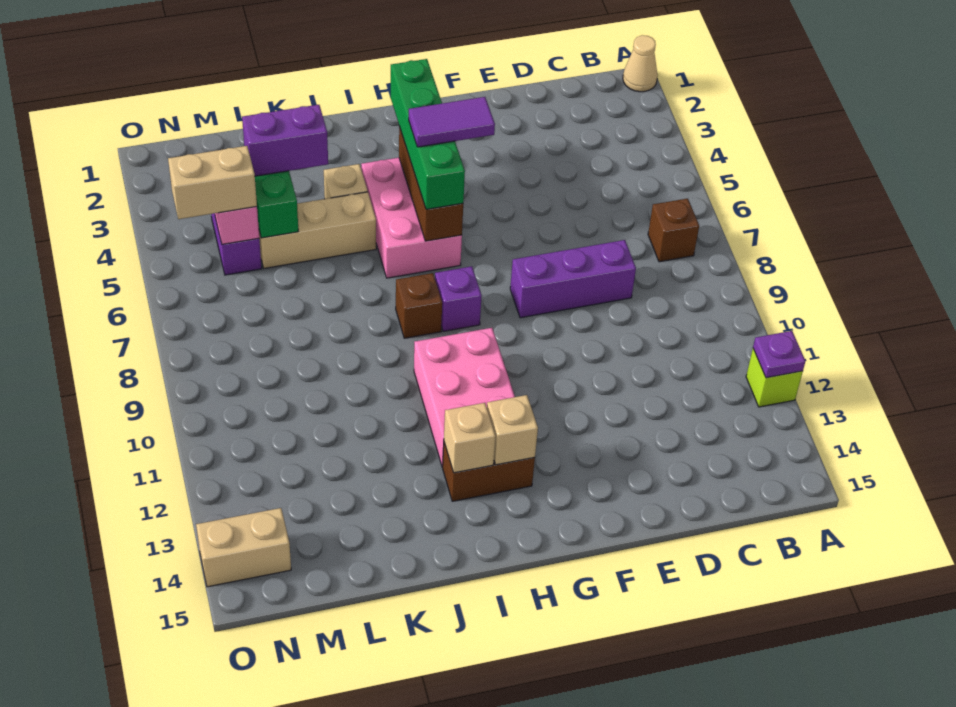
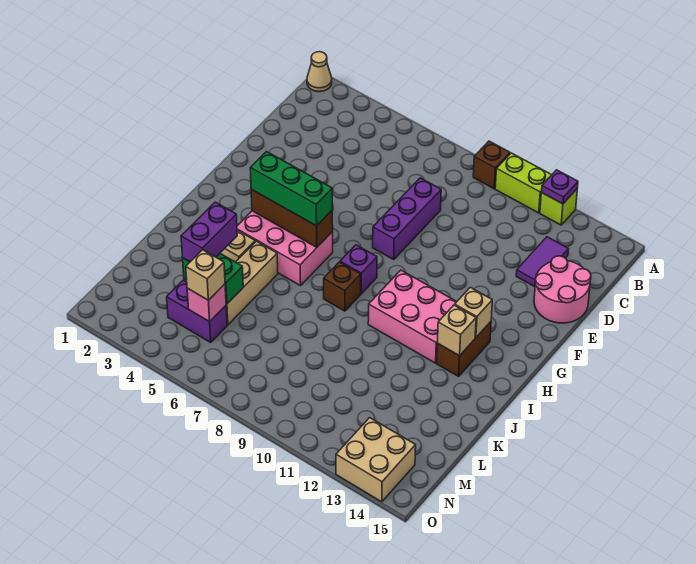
none -> lime brick A10:A11 level 1
brown brick B7 level 1 -> brown brick A9 level 1
none -> pink round brick D14:E15 level 1
purple tile G5:H5 level 4 -> purple tile C13:D13 level 1
green brick H3:H6 level 3 -> green brick H4:H6 level 3
tan brick M5:N5 level 3 -> tan brick M5 level 3
tan brick N14:O14 level 1 -> tan brick N13:O14 level 1

